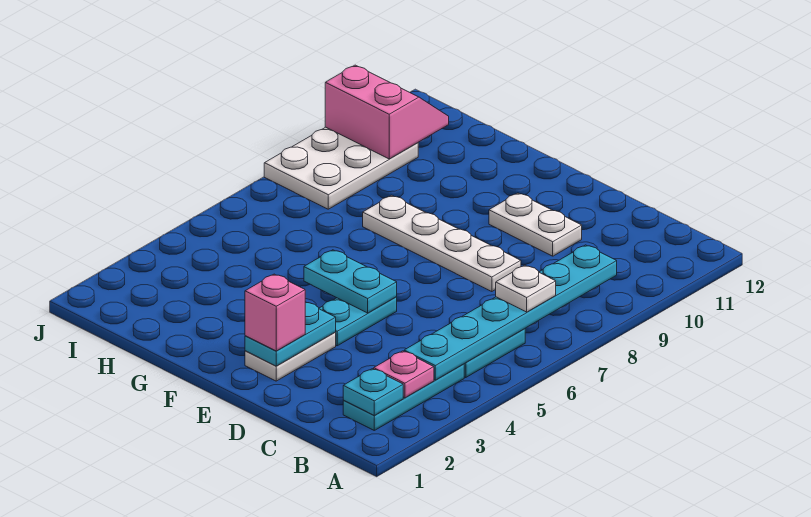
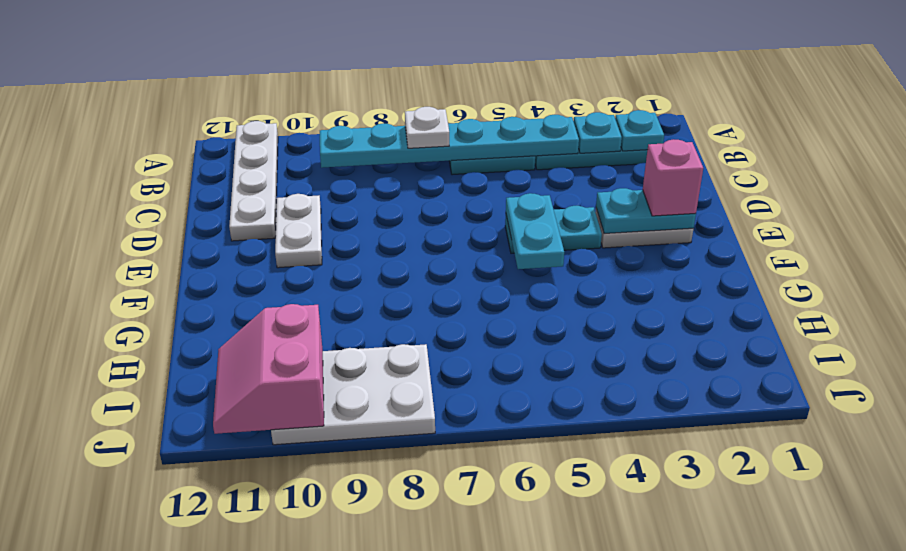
pink plate B3 level 2 -> cyan plate B3 level 2
white plate D8:G8 level 1 -> white plate A11:D11 level 1

